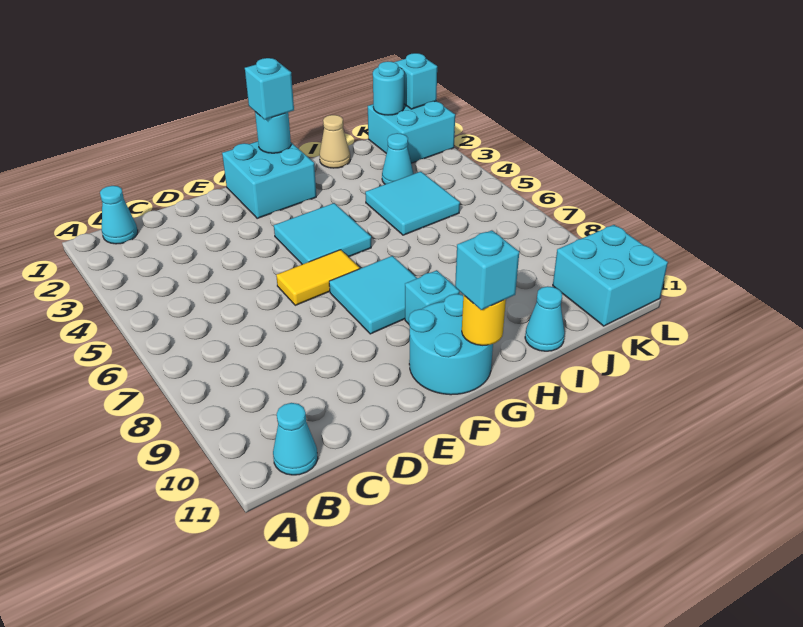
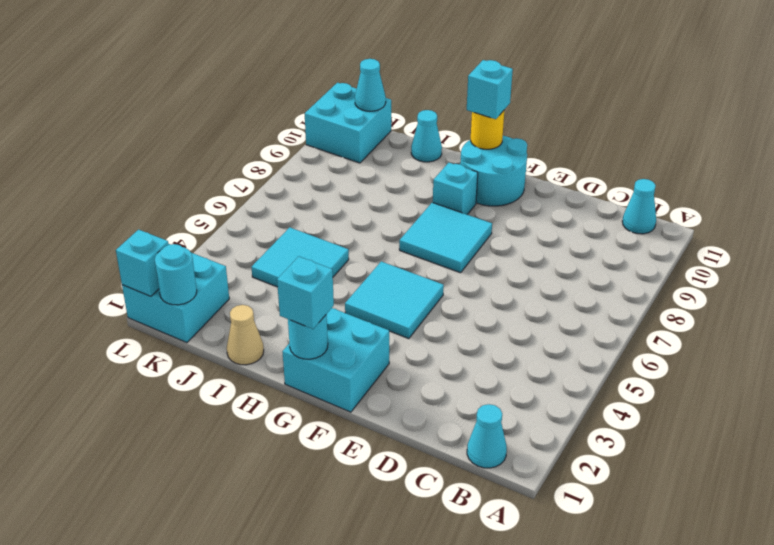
yellow tile E6:F6 level 1 -> none
cyan cone J3 level 1 -> cyan cone K11 level 2

